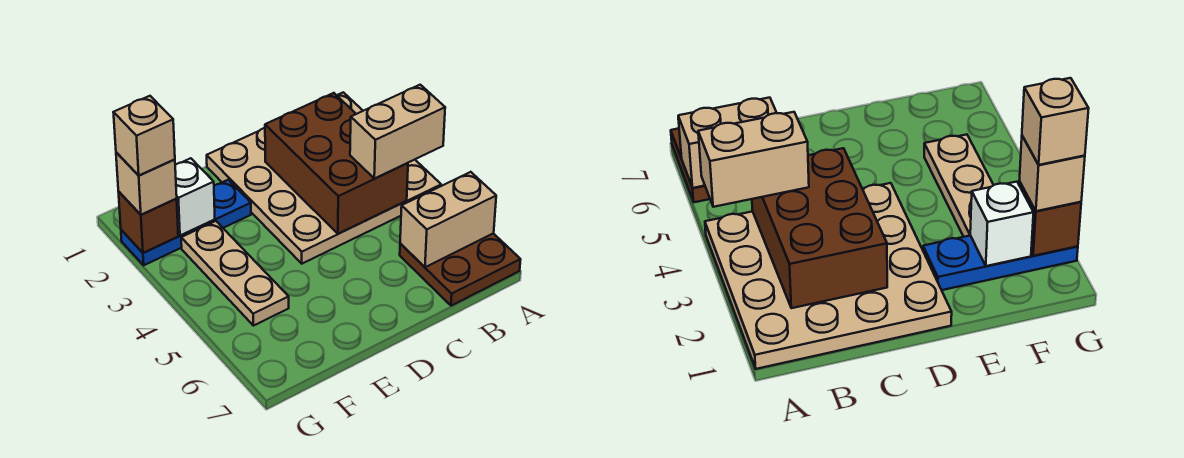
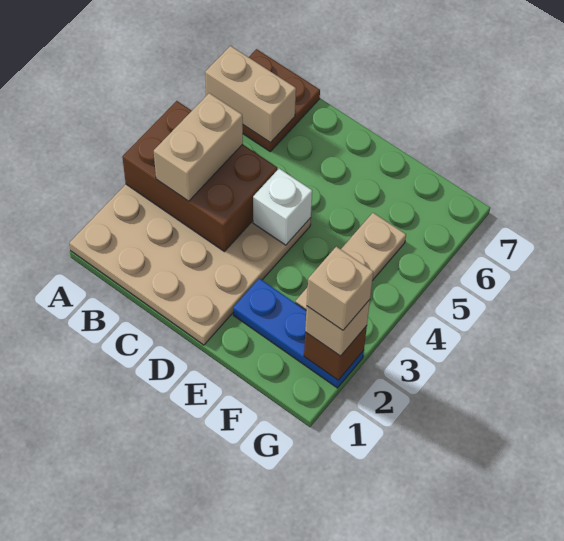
tan brick A4:B4 level 3 -> tan brick B3:B4 level 3
brown brick B2:C4 level 2 -> brown brick A3:C4 level 2
white brick F2 level 2 -> white brick D4 level 2

